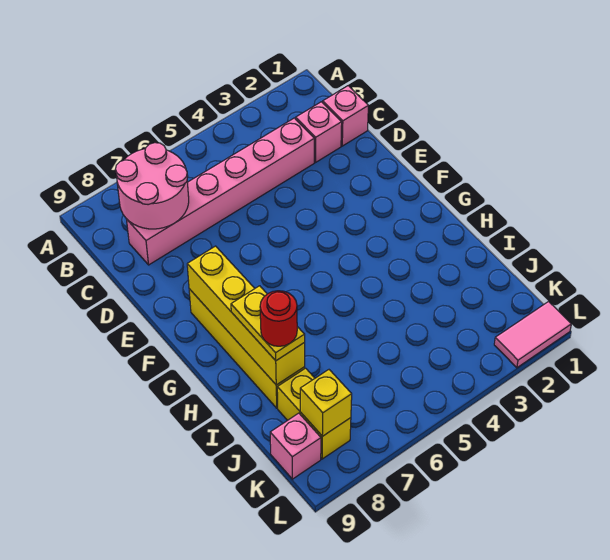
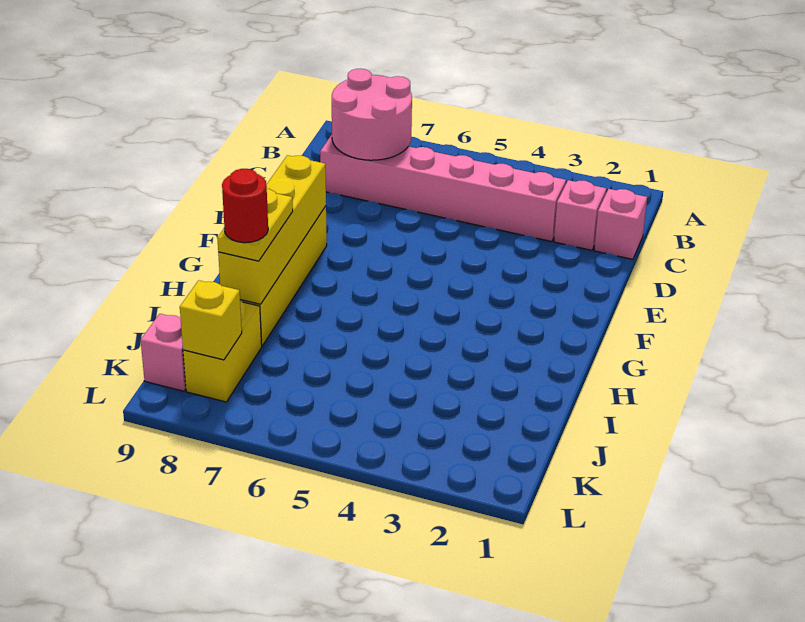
pink tile L1:L2 level 1 -> none

